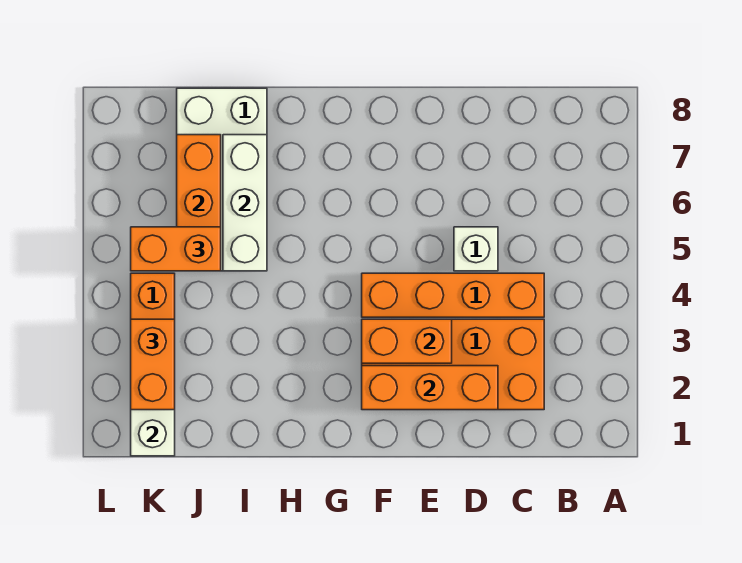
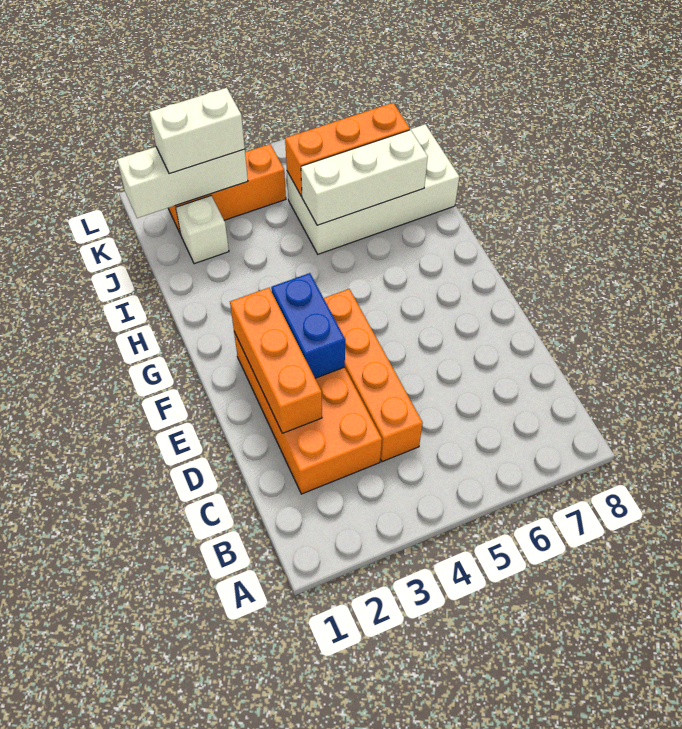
white brick D5 level 1 -> white brick J2 level 1
orange brick E3:F3 level 2 -> blue brick E3:F3 level 2
orange brick J5:K5 level 3 -> none
orange brick K2:K3 level 3 -> white brick K2:K3 level 3

